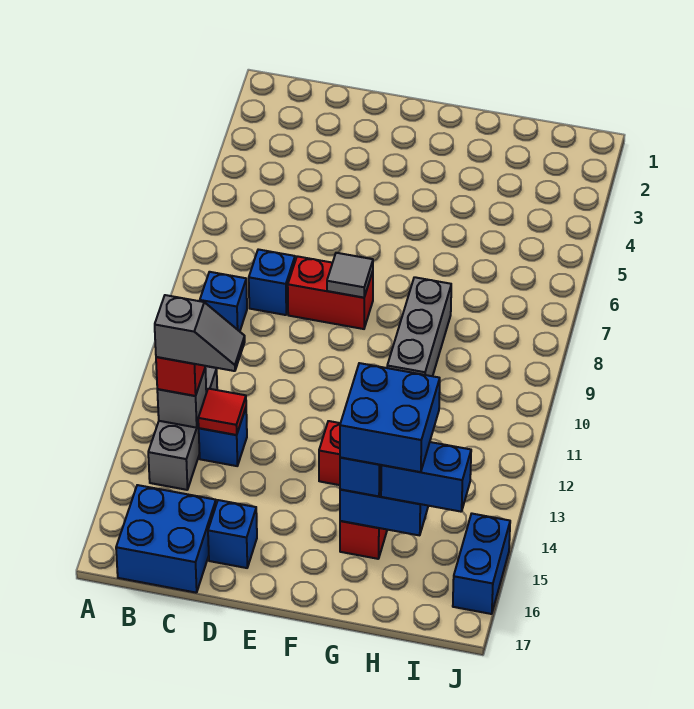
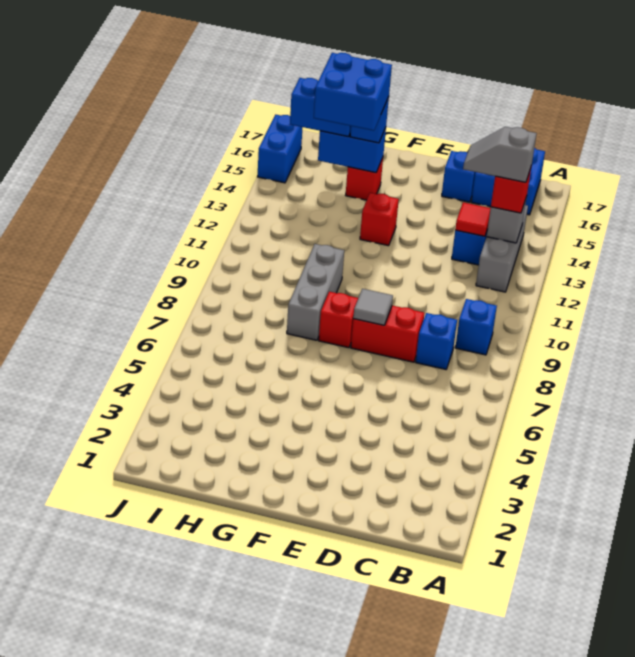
none -> red brick F8 level 1

